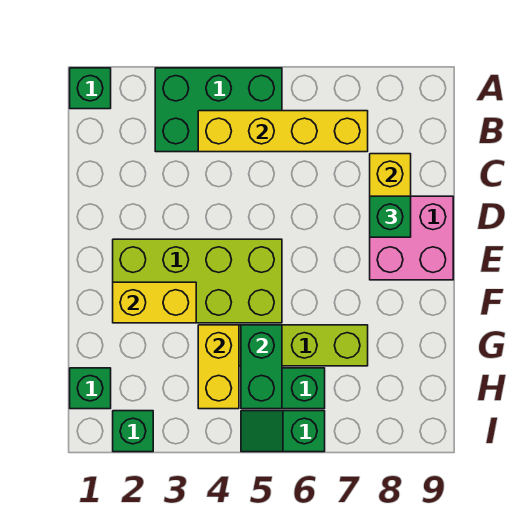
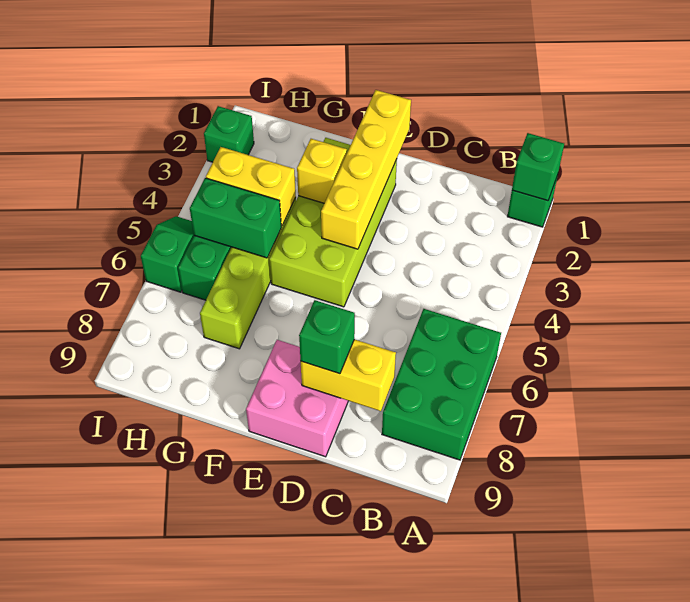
green brick A3:B5 level 1 -> green brick A6:B8 level 1
yellow brick B4:B7 level 2 -> yellow brick E1:E4 level 2
yellow brick F2:F3 level 2 -> yellow brick F3 level 2
green brick H1 level 1 -> green brick A1 level 2

